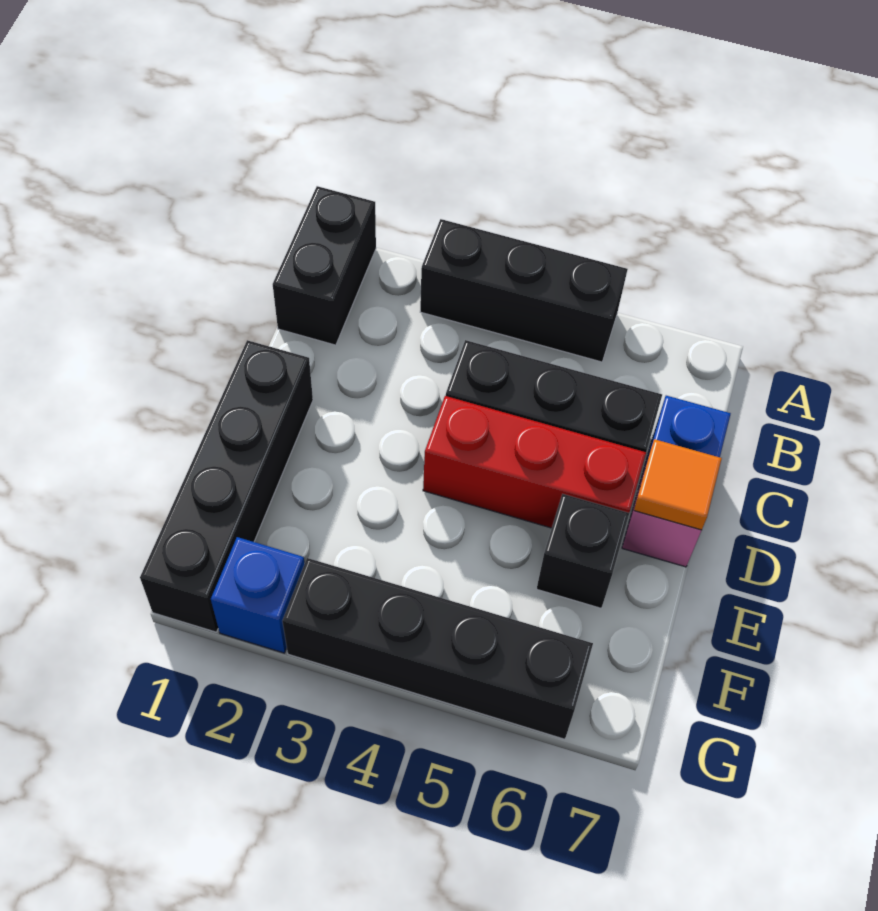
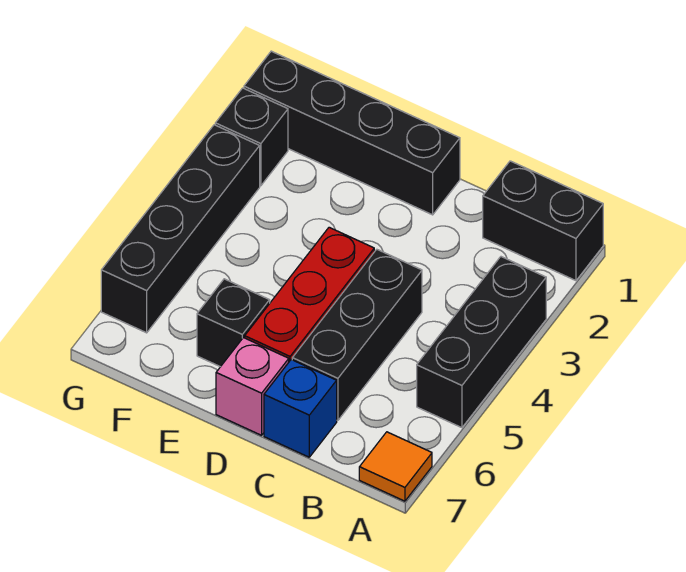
orange tile D7 level 2 -> orange tile A7 level 1
blue brick G2 level 1 -> black brick G2 level 1

